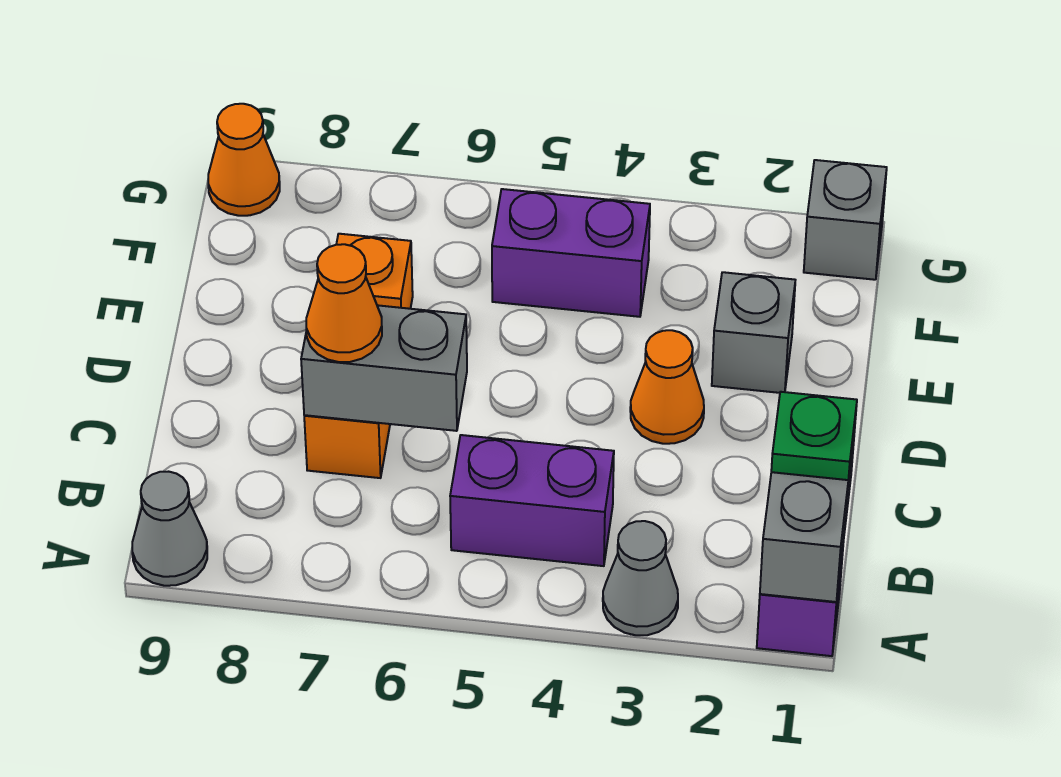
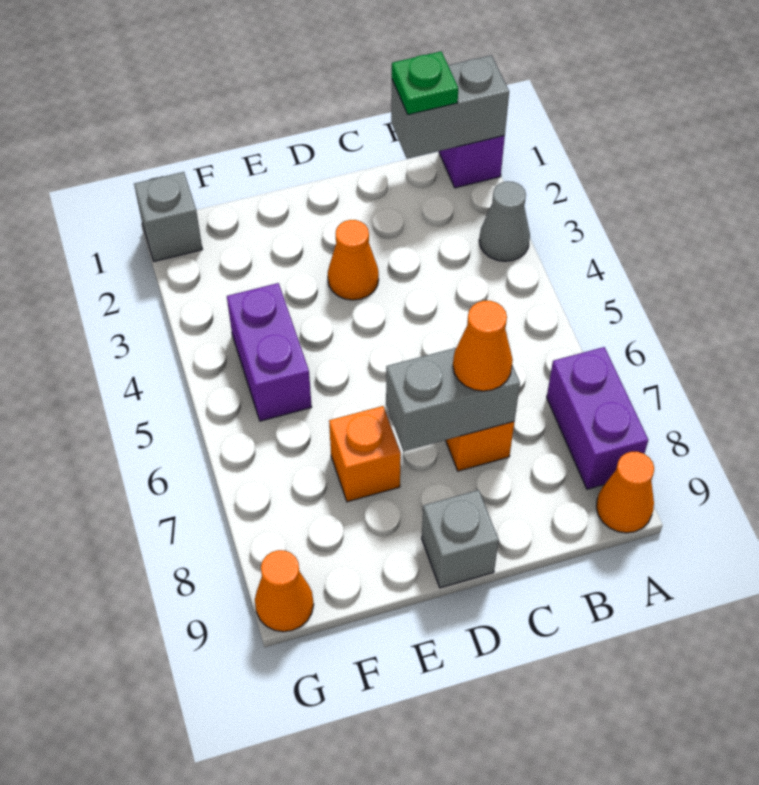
grey cone A9 level 1 -> orange cone A9 level 1
purple brick B4:B5 level 1 -> purple brick A7:A8 level 1
grey brick C6:C7 level 2 -> grey brick C7:D7 level 2
grey brick E2 level 1 -> grey brick D9 level 1

